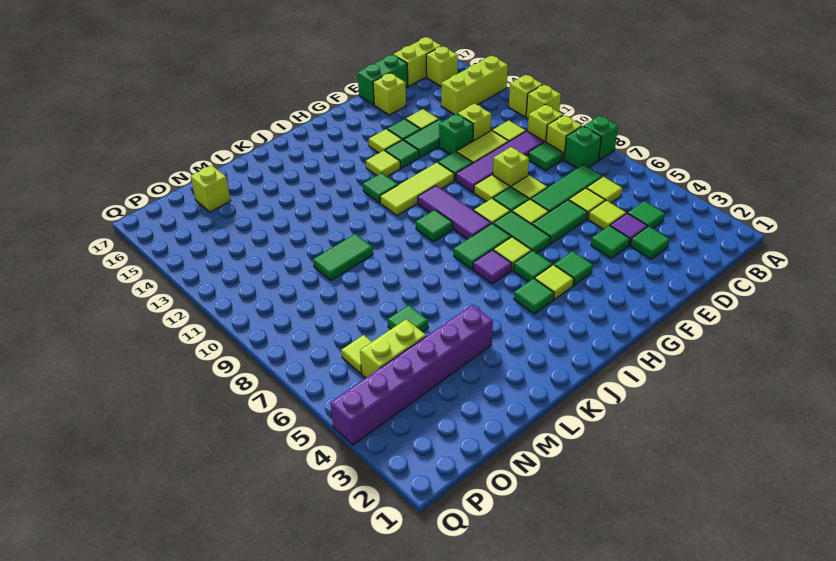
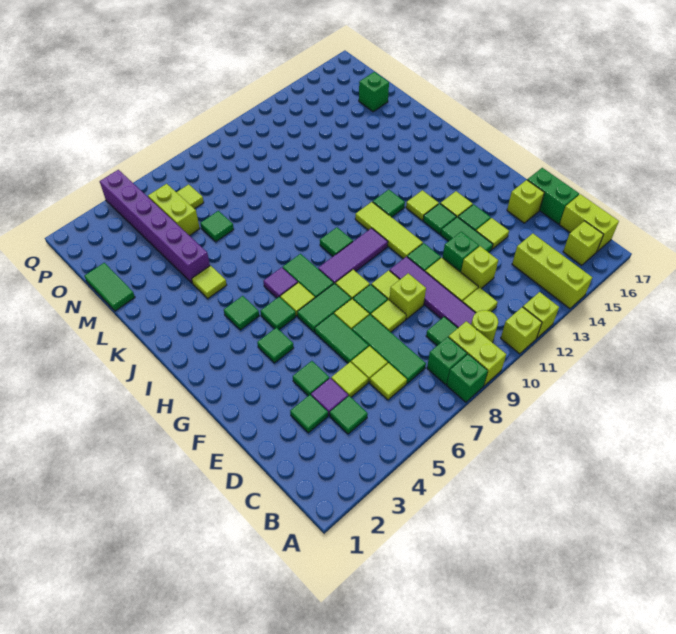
lime brick B9 level 1 -> lime brick A9:B9 level 1
lime brick B10 level 1 -> lime round brick B10 level 1
lime tile H4 level 1 -> lime tile K4 level 1
green tile L10:M10 level 1 -> green tile M1:N1 level 1
lime brick N16 level 1 -> green brick N16 level 1

